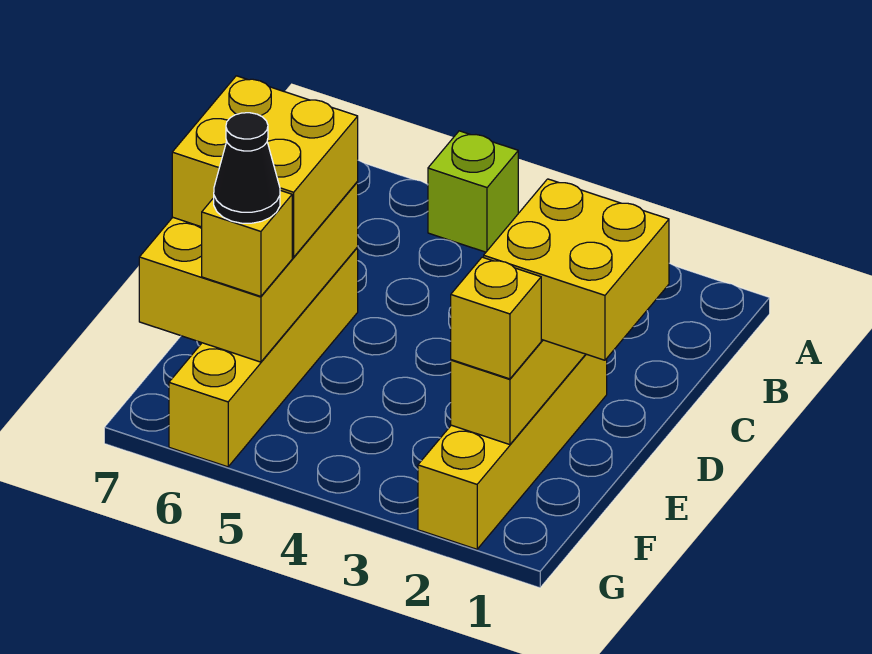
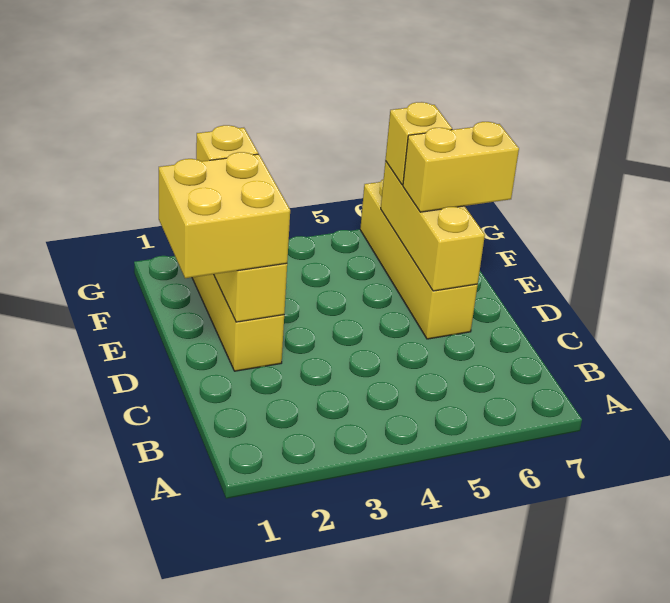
lime brick A5 level 1 -> none
yellow brick D6:F7 level 2 -> yellow brick D6:F6 level 2
yellow brick D6:E7 level 3 -> yellow brick E6:E7 level 3
black cone F6 level 4 -> none

